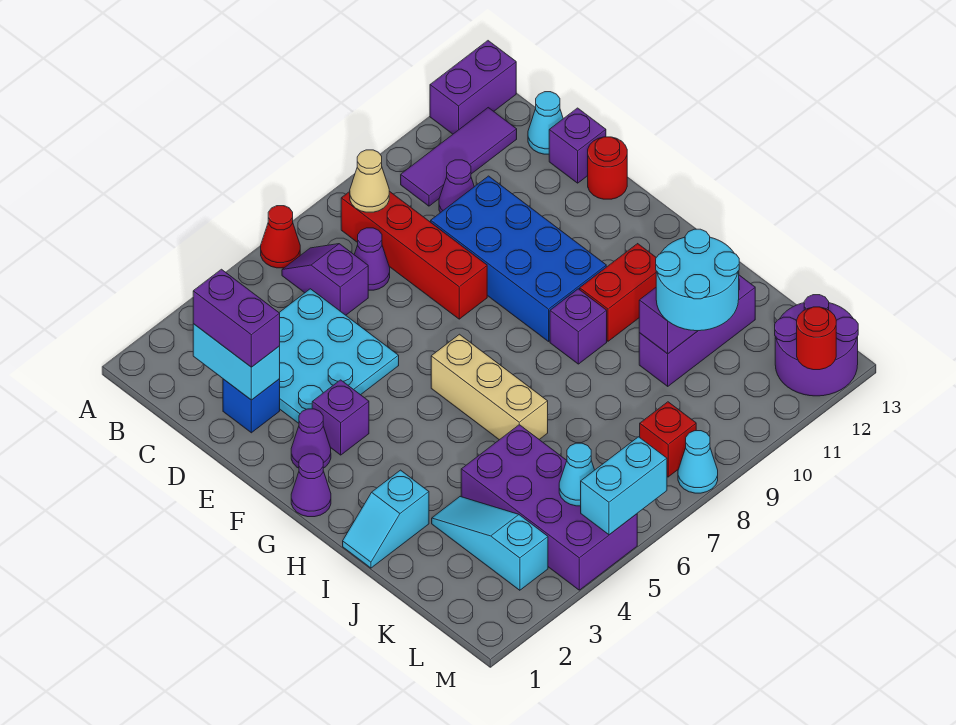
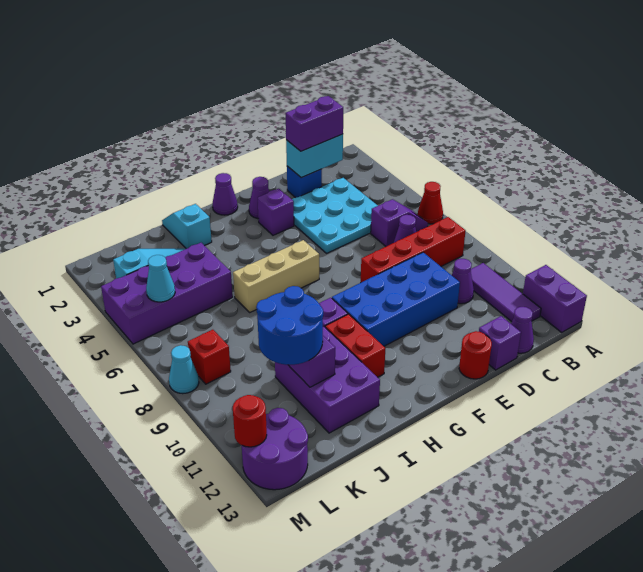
tan cone B8 level 2 -> none
cyan cone C13 level 1 -> purple cone C13 level 1
purple brick J10:J12 level 1 -> purple brick I10:J12 level 1
cyan round brick J10:K11 level 3 -> blue round brick J10:K11 level 3
cyan brick M5:M6 level 2 -> none

